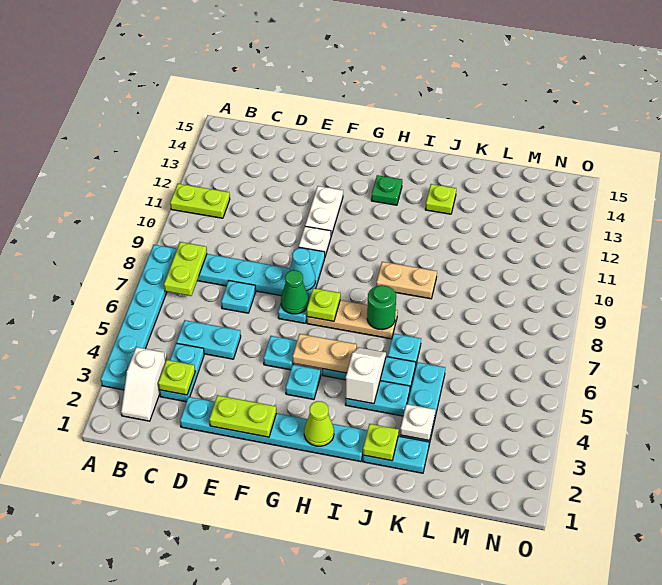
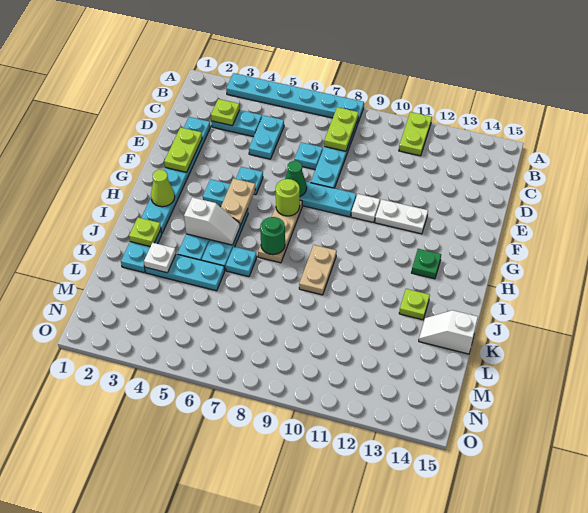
white slope B2:B3 level 1 top 3 -> white slope K14:K15 level 1 top 15
lime plate B7:B8 level 2 -> lime plate B8:C8 level 2
cyan cone F8 level 2 -> none
lime plate G7 level 2 -> lime round brick G7 level 2

